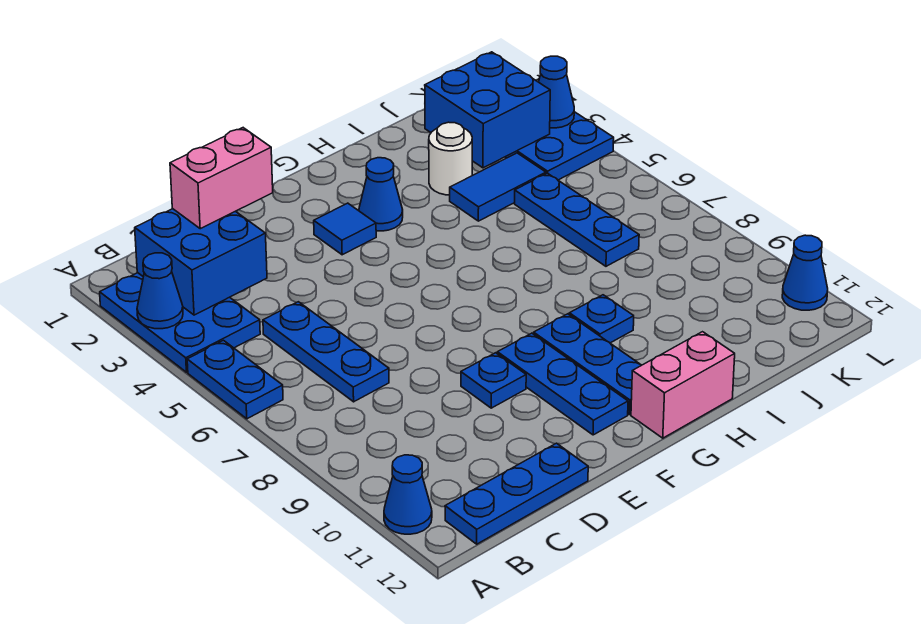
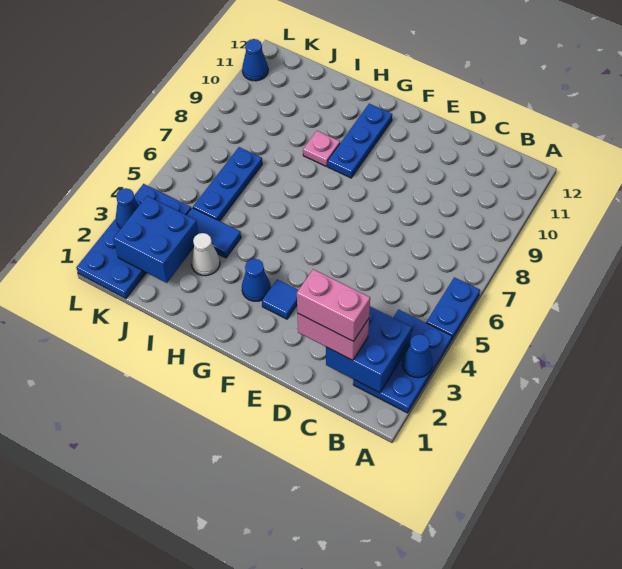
blue cone A11 level 1 -> none
blue plate B12:D12 level 1 -> none
blue plate C5:C7 level 1 -> none
blue plate E9 level 1 -> none
blue plate F9:F11 level 1 -> none
pink brick G12:H12 level 1 -> pink brick C2:D2 level 4
blue plate H9 level 1 -> pink plate H9 level 1
white round brick I3 level 1 -> white cone I3 level 1

